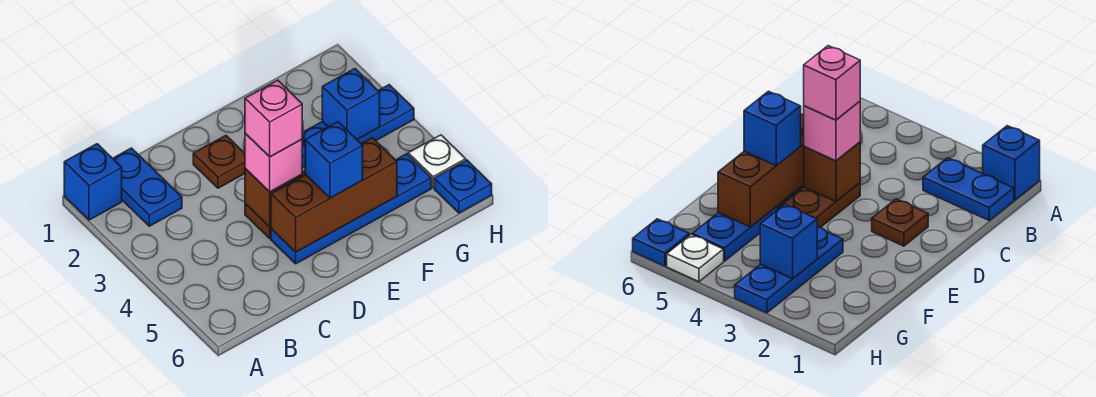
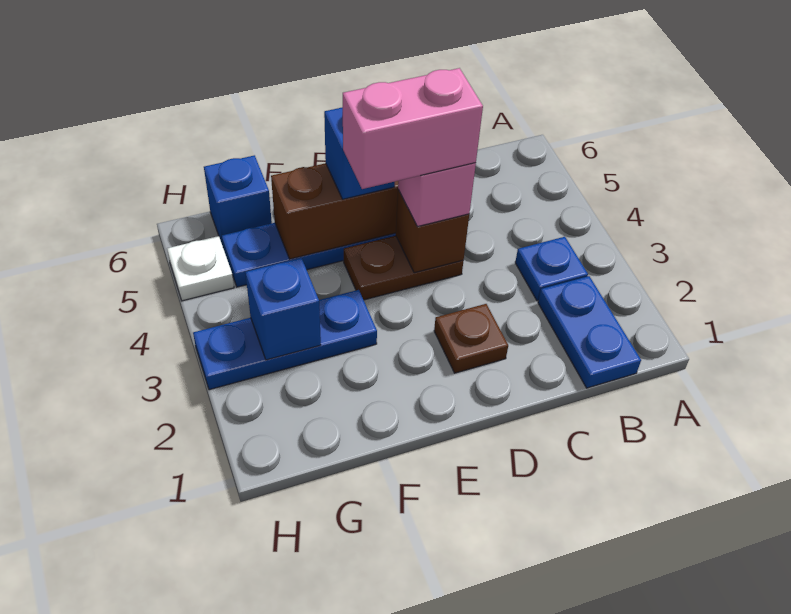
blue brick A1 level 1 -> blue brick G6 level 1
pink brick D4 level 4 -> pink brick D4:E4 level 4
blue plate H6 level 1 -> blue plate B3 level 1

